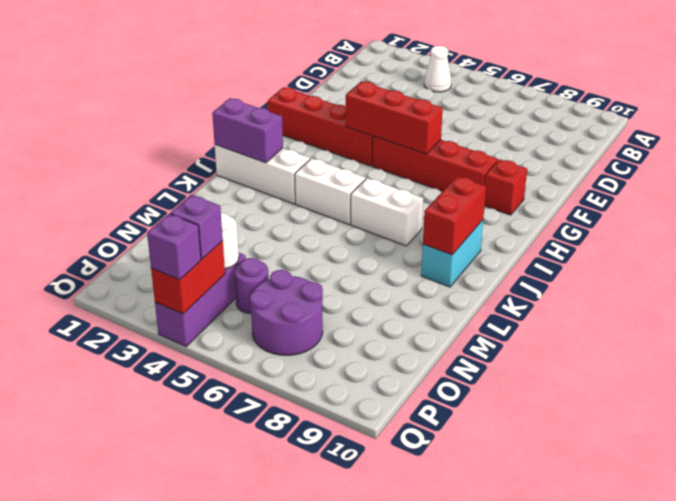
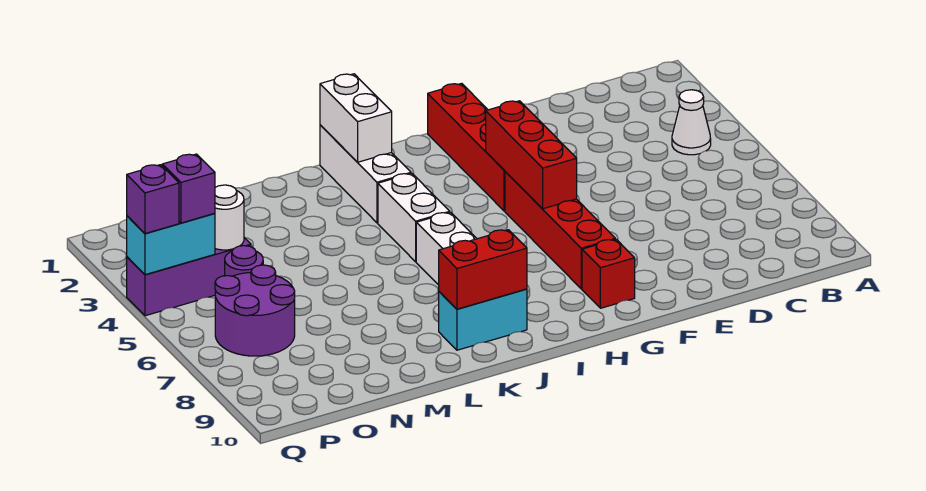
purple brick J1:J2 level 2 -> white brick J1:J2 level 2
red brick P4:Q4 level 2 -> cyan brick P4:Q4 level 2

